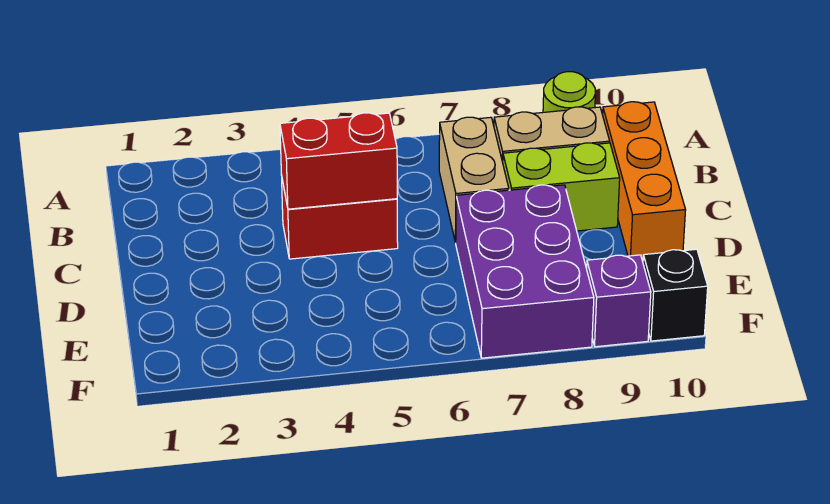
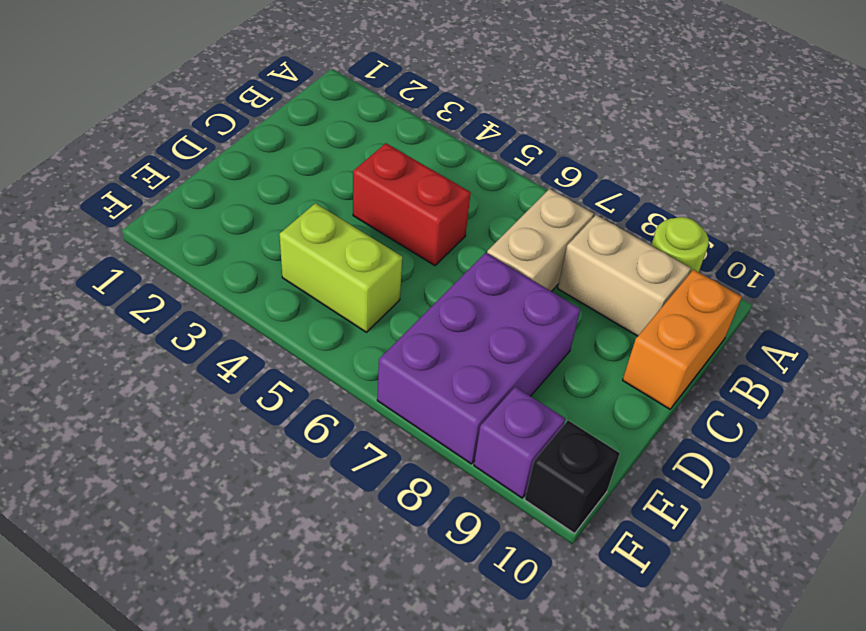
orange brick B10:D10 level 1 -> orange brick B10:C10 level 1
red brick C4:C5 level 2 -> none
lime brick C8:C9 level 1 -> lime brick E4:E5 level 1

